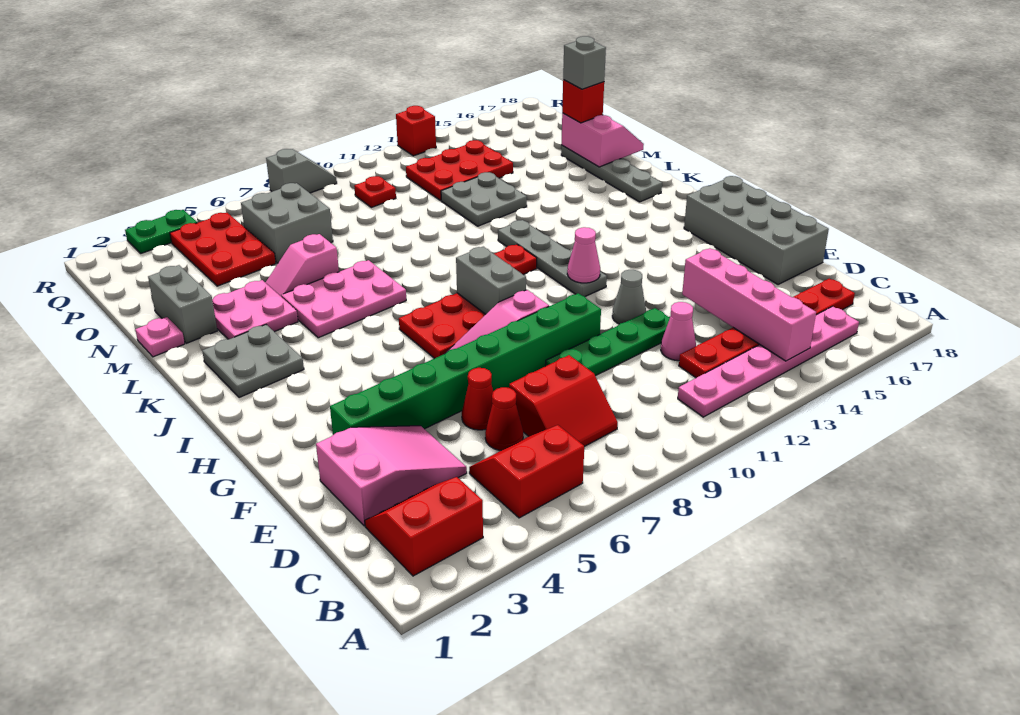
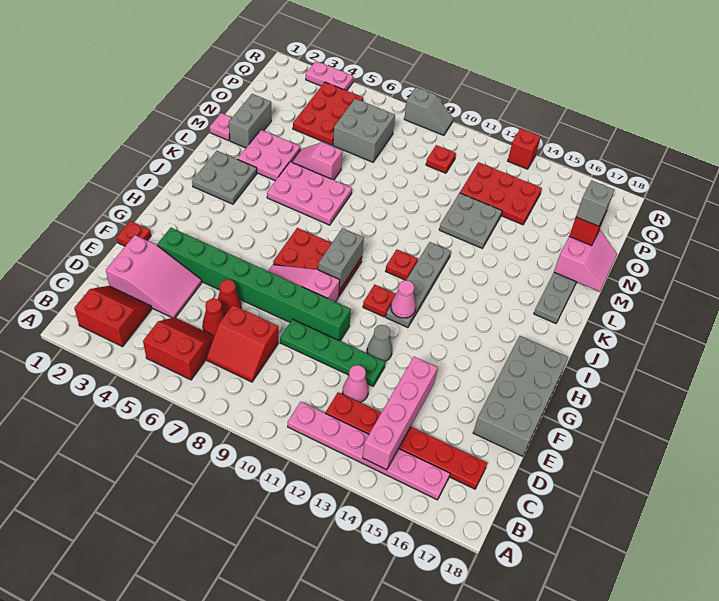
none -> red plate F1 level 1
none -> red plate H11 level 1
green plate R3:R4 level 1 -> pink plate R3:R4 level 1

